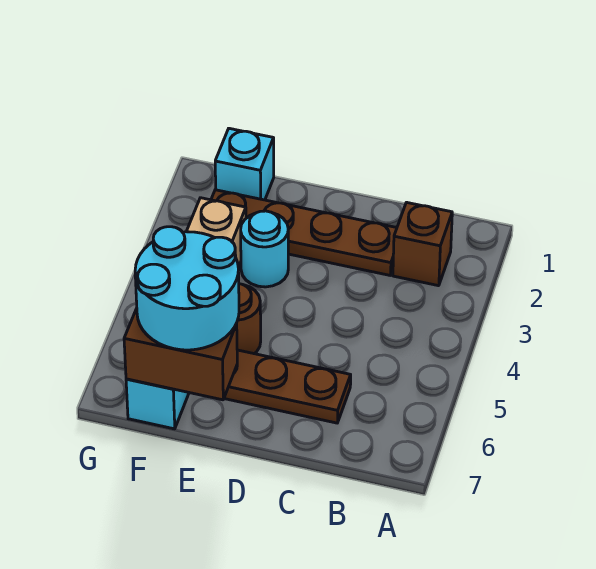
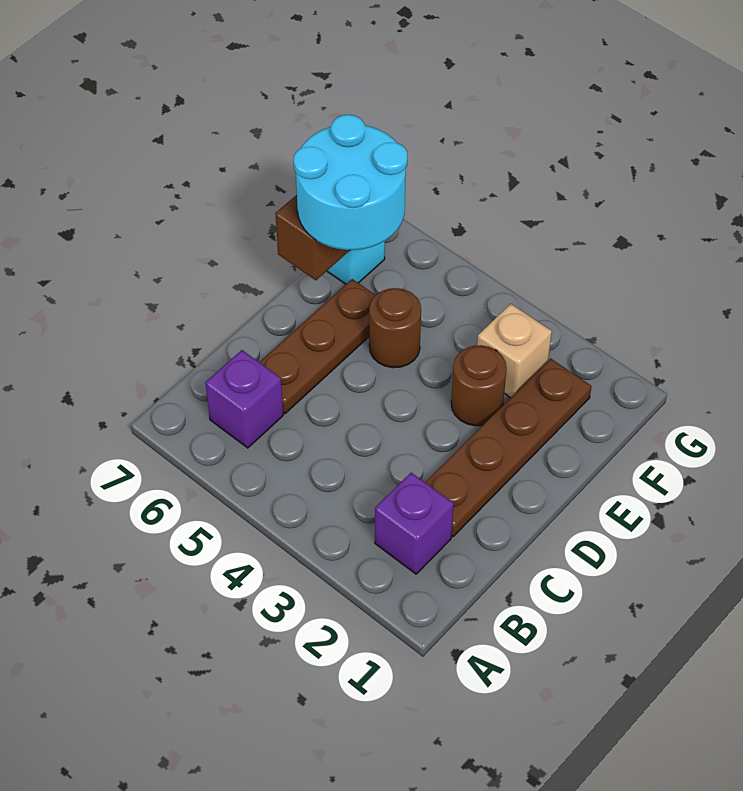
brown brick B2 level 1 -> purple brick B2 level 1
none -> purple brick B6 level 1
cyan round brick E3 level 1 -> brown round brick E3 level 1
cyan brick F1 level 1 -> none

